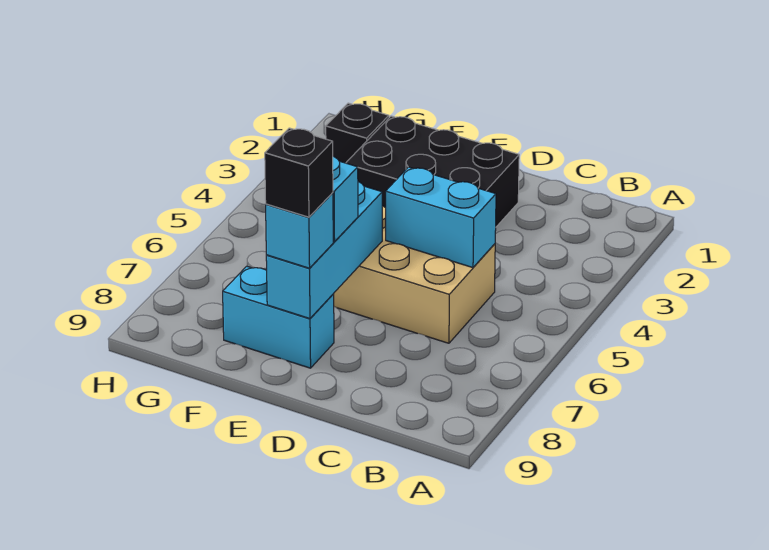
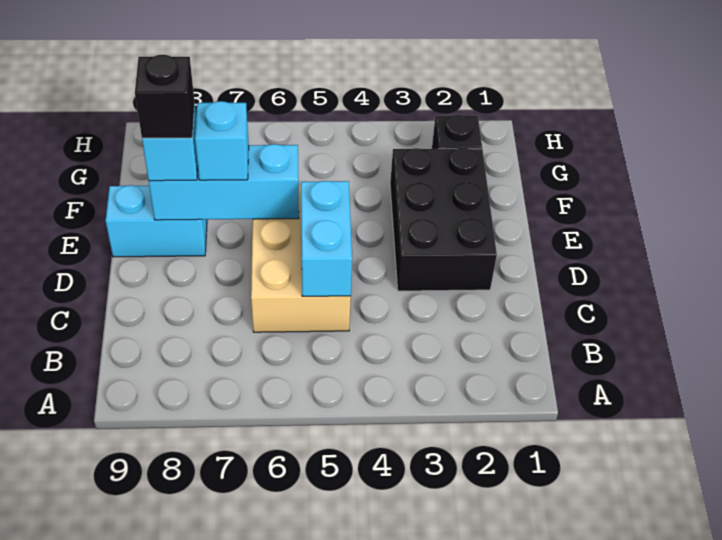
cyan brick E8:F8 level 1 -> cyan brick E8:E9 level 1

